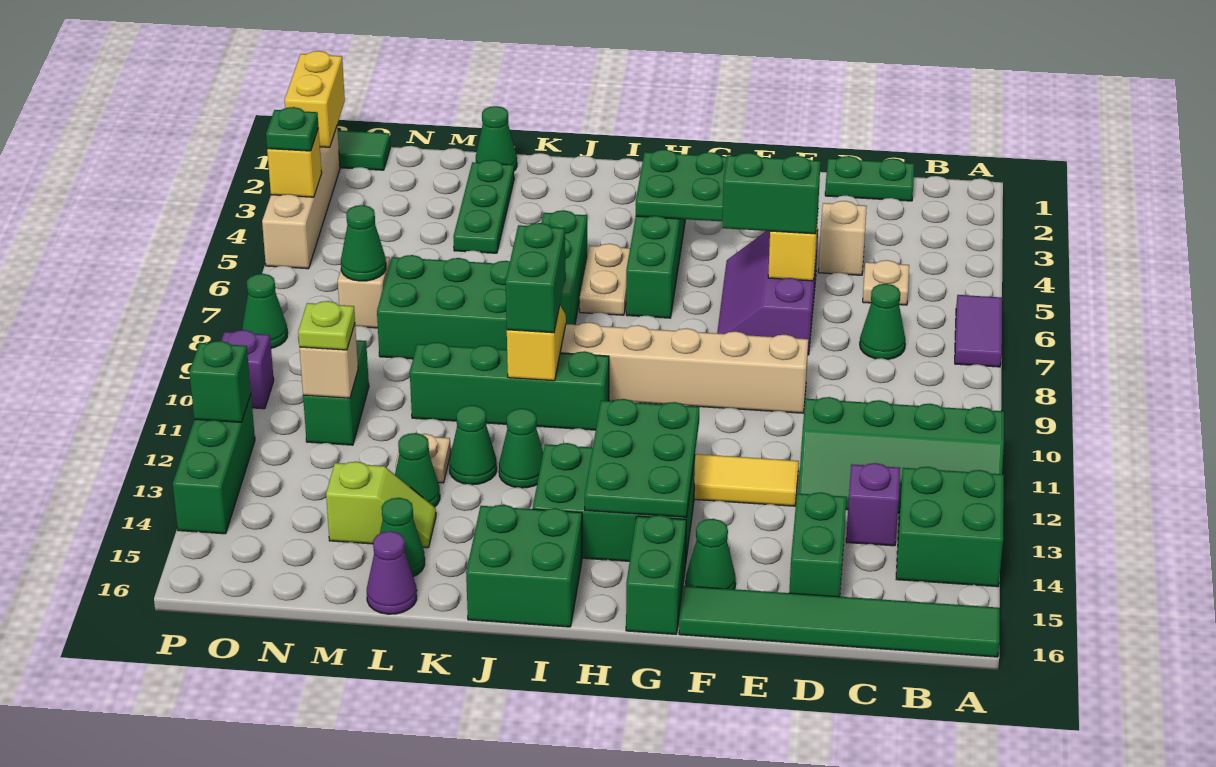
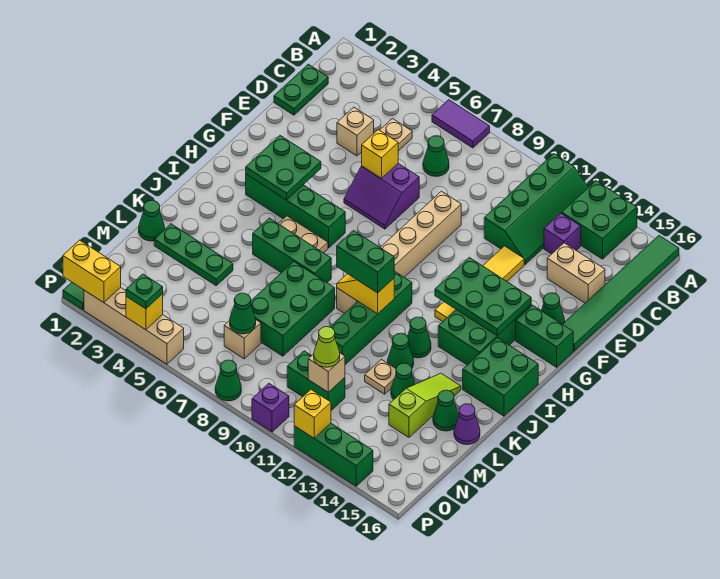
green brick D14:D15 level 1 -> tan brick D14:D15 level 1
purple slope E5:F7 level 1 top E -> purple slope E6:F7 level 1 top E
green brick E6:F6 level 3 -> none
lime slope L14:M14 level 1 top M -> lime slope K14:M14 level 1 top M
lime plate N11 level 3 -> lime cone N11 level 3
green brick P12 level 2 -> yellow brick P12 level 2

